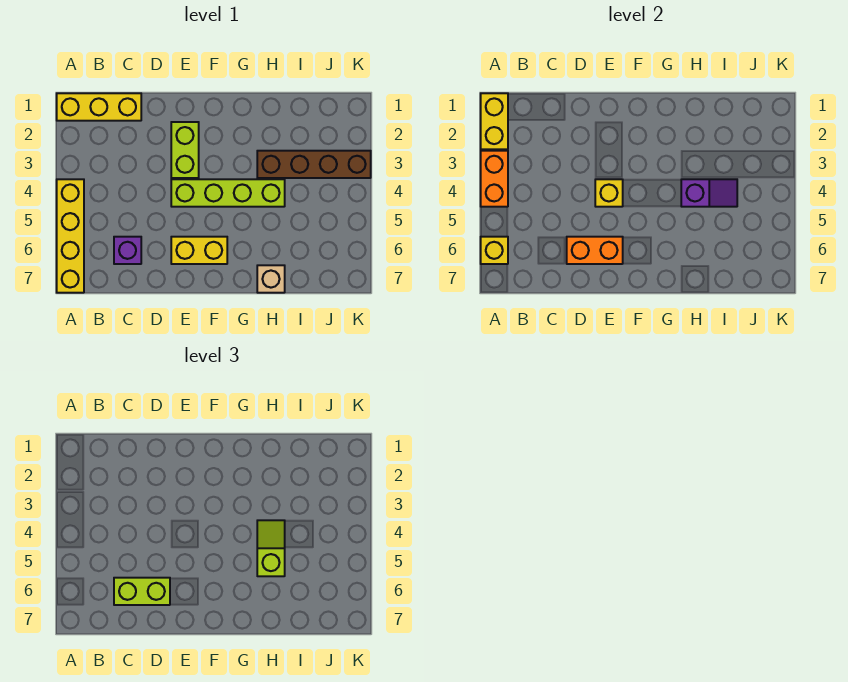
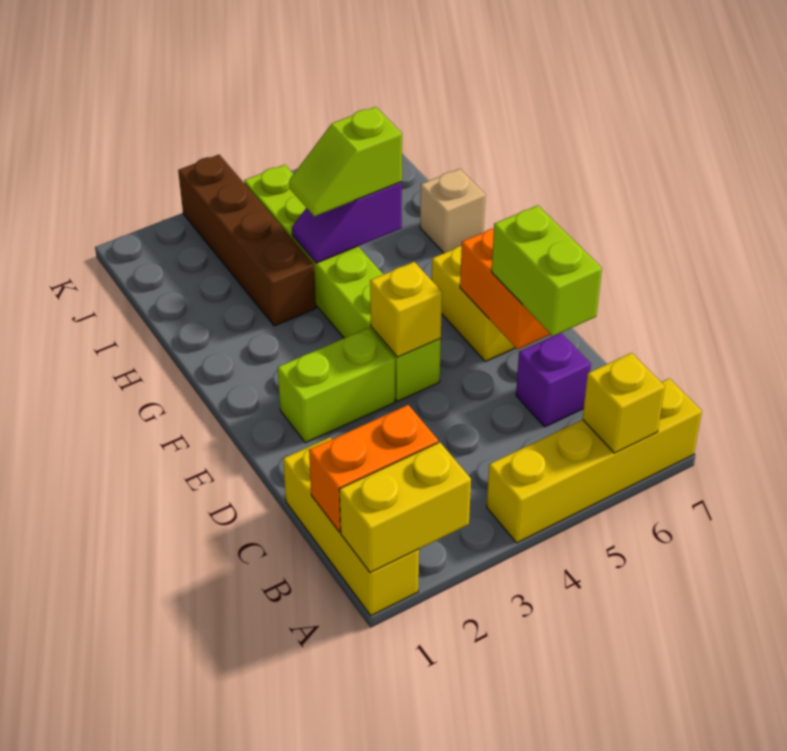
orange brick A3:A4 level 2 -> orange brick B1:B2 level 2
lime brick E4:H4 level 1 -> lime brick E4:J4 level 1
purple slope H4:I4 level 2 top H -> purple slope H4:H5 level 2 top 5

